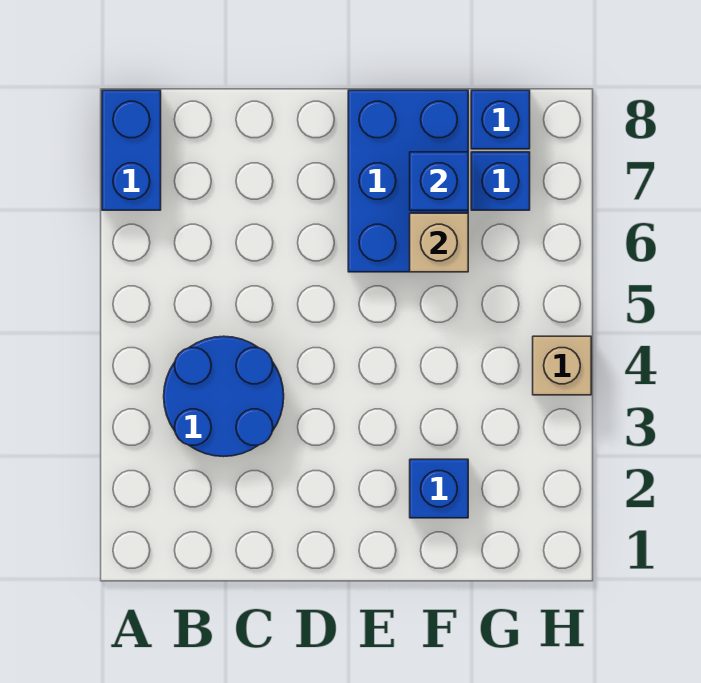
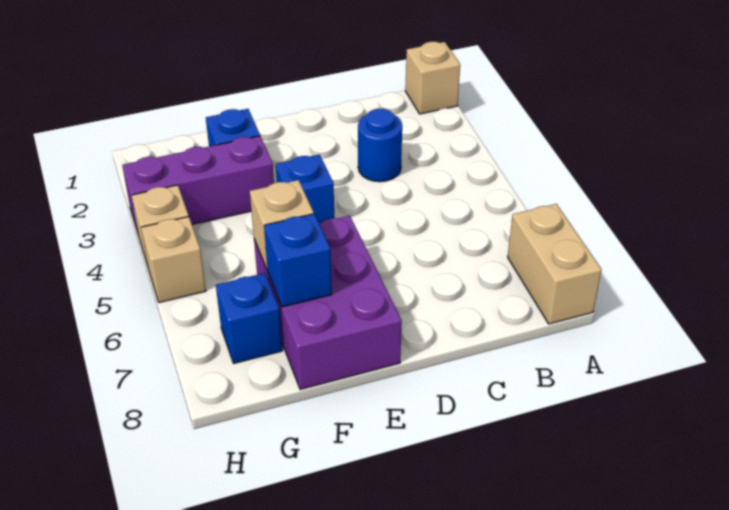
none -> tan brick A1 level 1
blue brick A7:A8 level 1 -> tan brick A7:A8 level 1
blue round brick B3:C4 level 1 -> blue round brick C3 level 1
blue brick E6:F8 level 1 -> purple brick E6:F8 level 1
none -> purple brick F3:H3 level 1
blue brick G8 level 1 -> blue brick E4 level 1
none -> tan brick H5 level 1

